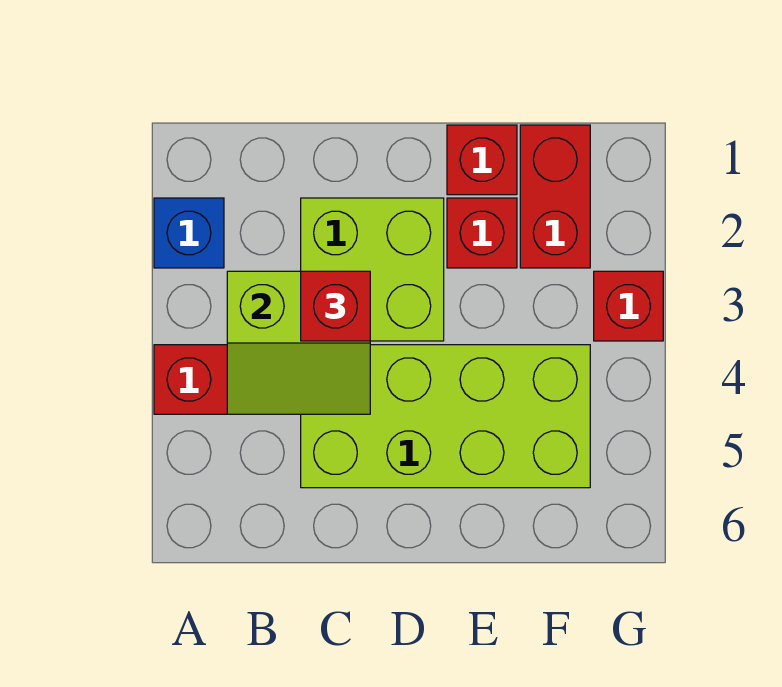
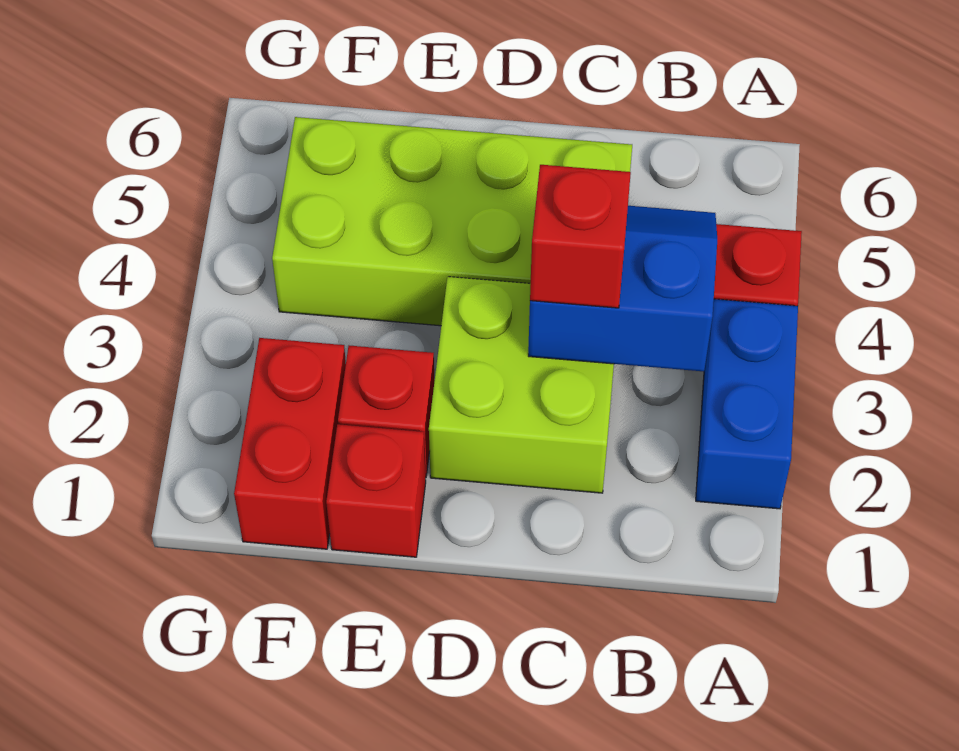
blue brick A2 level 1 -> blue brick A2:A3 level 1
lime slope B3:C4 level 2 top 3 -> blue slope B3:C4 level 2 top 3
red brick G3 level 1 -> none

